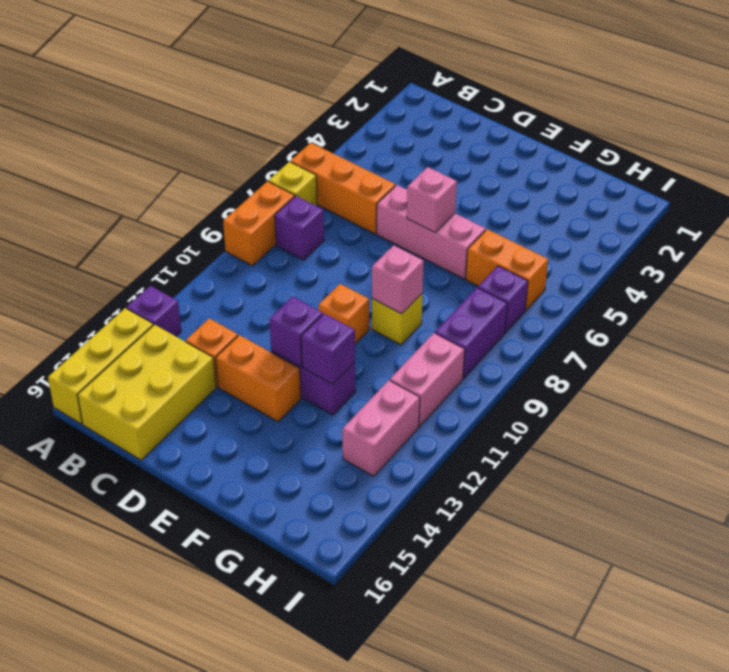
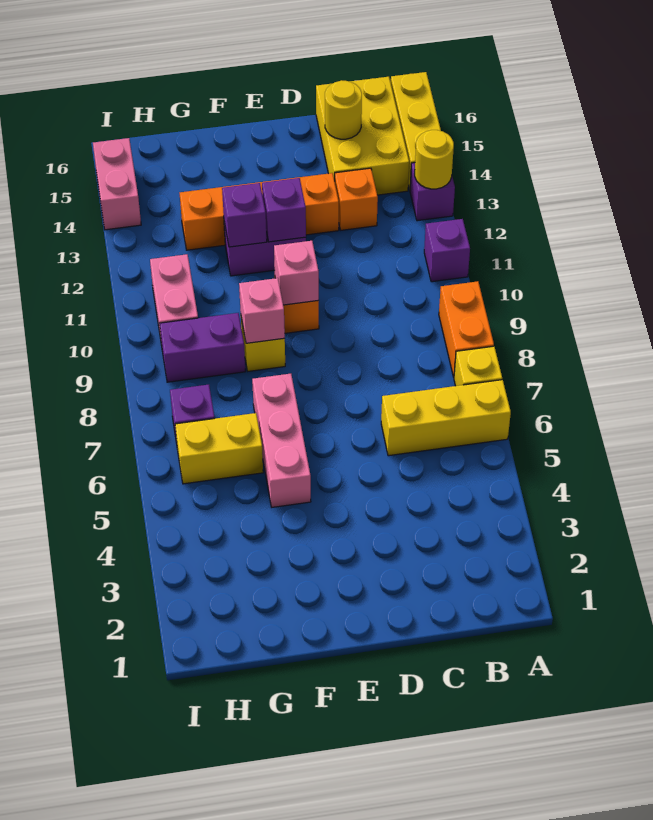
orange brick A6:C6 level 1 -> yellow brick A6:C6 level 1
none -> yellow round brick A13 level 2
purple brick B8 level 1 -> purple brick A11 level 1
none -> yellow round brick C15 level 2
pink brick D6:F6 level 1 -> pink brick F5:F7 level 1
orange brick D13:E13 level 1 -> orange brick D13:G13 level 1
pink brick E6 level 2 -> pink brick E10 level 2
orange brick G6:H6 level 1 -> yellow brick G6:H6 level 1
purple brick H8:H9 level 1 -> purple brick G9:H9 level 1
pink brick H12:H13 level 1 -> pink brick I14:I15 level 1

